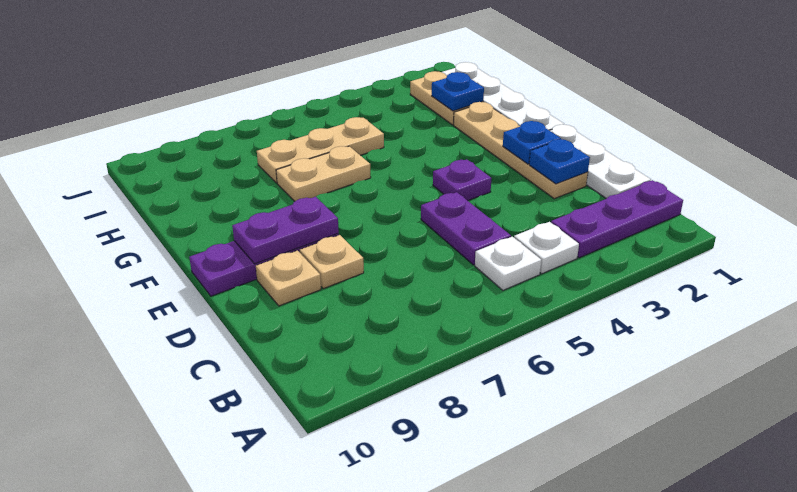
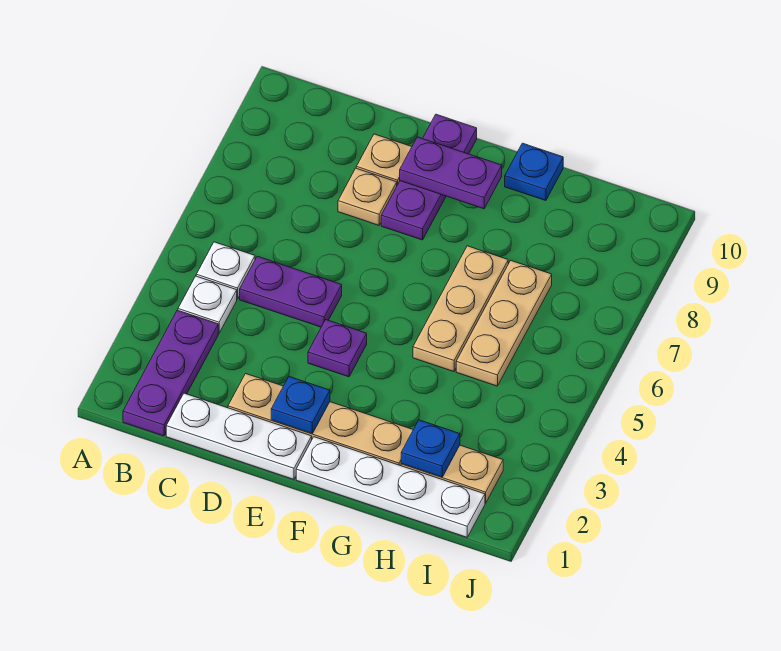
blue plate D2 level 2 -> blue plate G10 level 1
purple plate E8:E9 level 2 -> purple plate E9:F9 level 2
tan plate G6:G7 level 1 -> tan plate G5:G7 level 1

